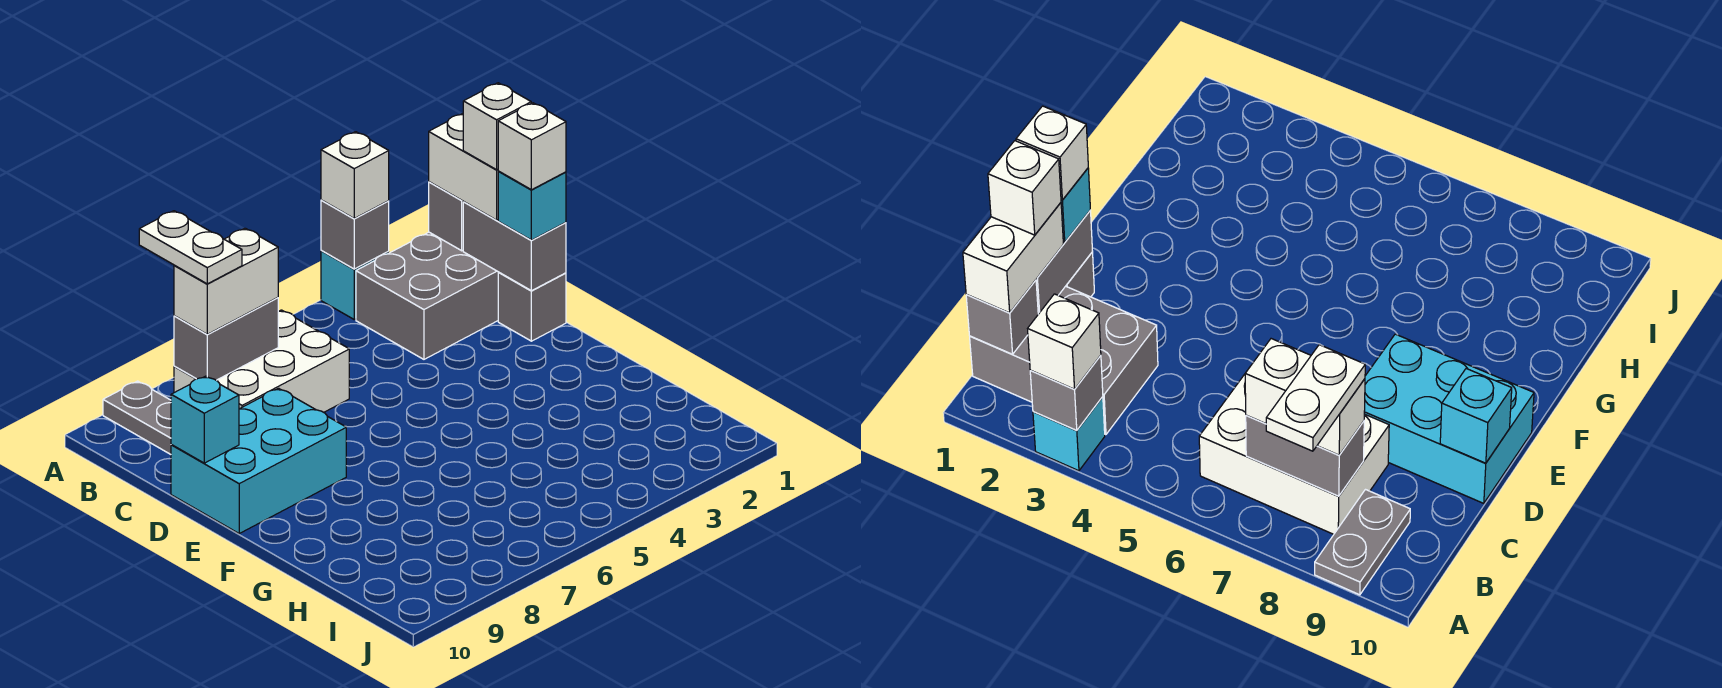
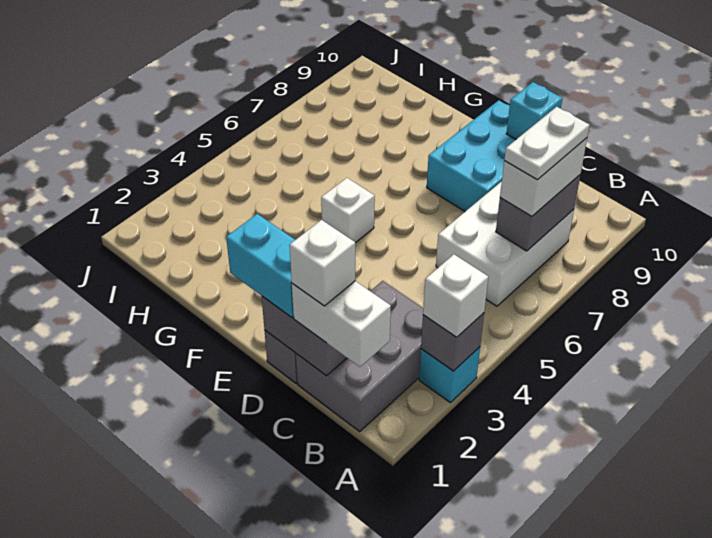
white plate A8:B8 level 4 -> white plate B7:B8 level 4
grey plate A9:B9 level 1 -> none
grey brick B1 level 2 -> none
cyan brick D1 level 3 -> cyan brick D1:E1 level 3
white brick D1 level 4 -> white brick F5 level 1

